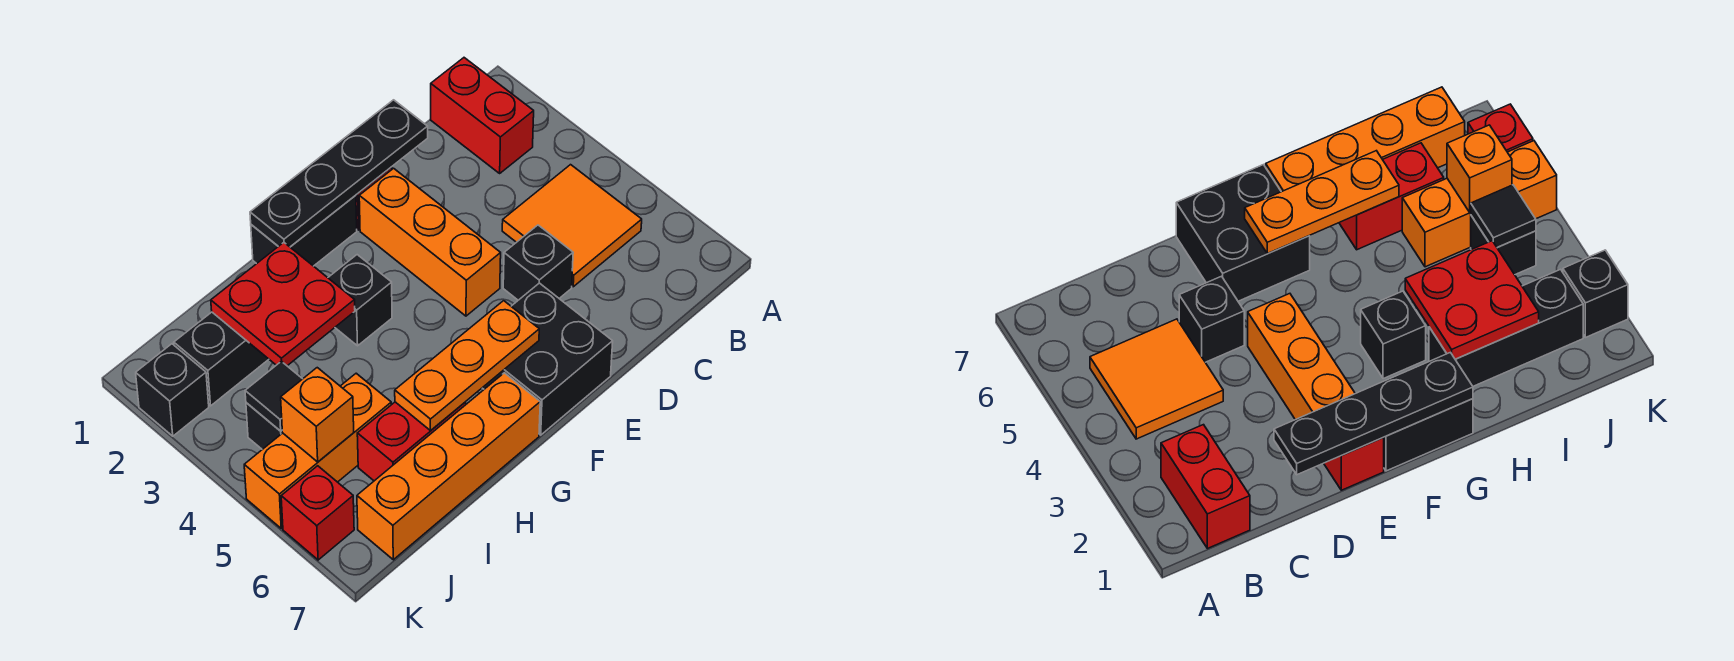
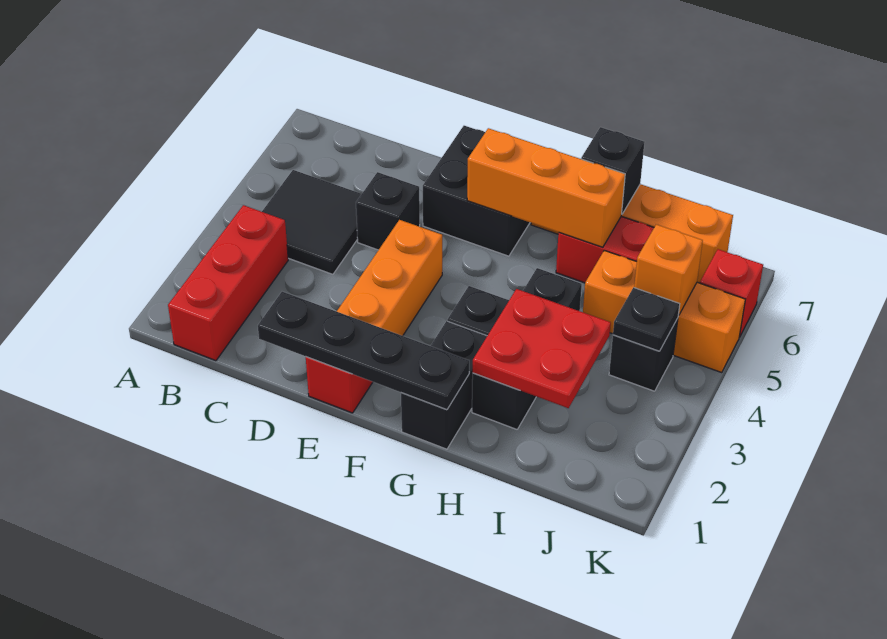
red brick B1:B2 level 1 -> red brick B1:B3 level 1
orange tile B4:C5 level 1 -> black tile B4:C5 level 1
black brick F1:G1 level 1 -> black brick G1:G2 level 1
orange plate F6:H6 level 2 -> orange brick F6:H6 level 2
black brick H2:J2 level 1 -> black brick H2:H4 level 1
black tile J4 level 2 -> black plate J4 level 2
black brick K2 level 1 -> black brick H7 level 2

